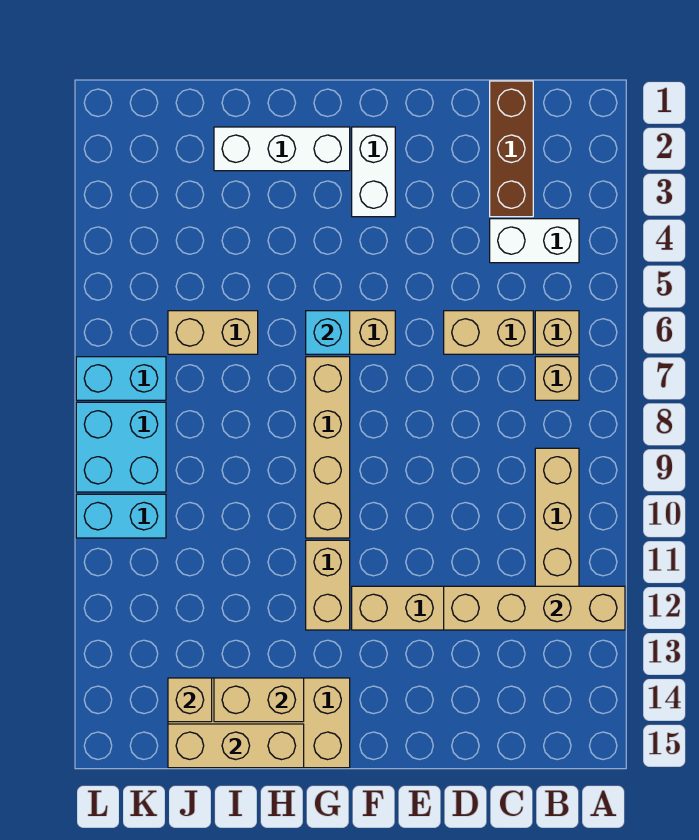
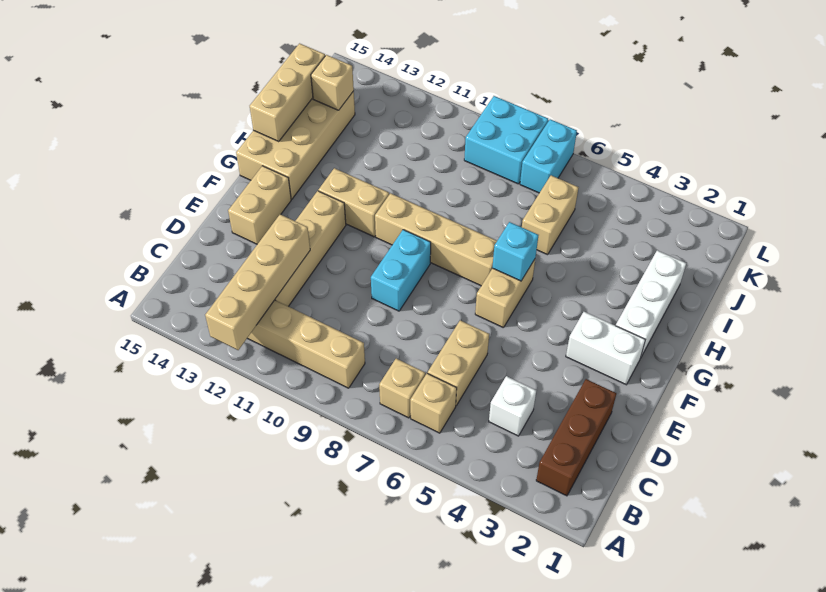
white brick B4:C4 level 1 -> white brick C4 level 1
brown brick C1:C3 level 1 -> brown brick B2:D2 level 1
tan brick H14:I14 level 2 -> tan brick E14:F14 level 1
cyan brick K10:L10 level 1 -> cyan brick E9:F9 level 1

